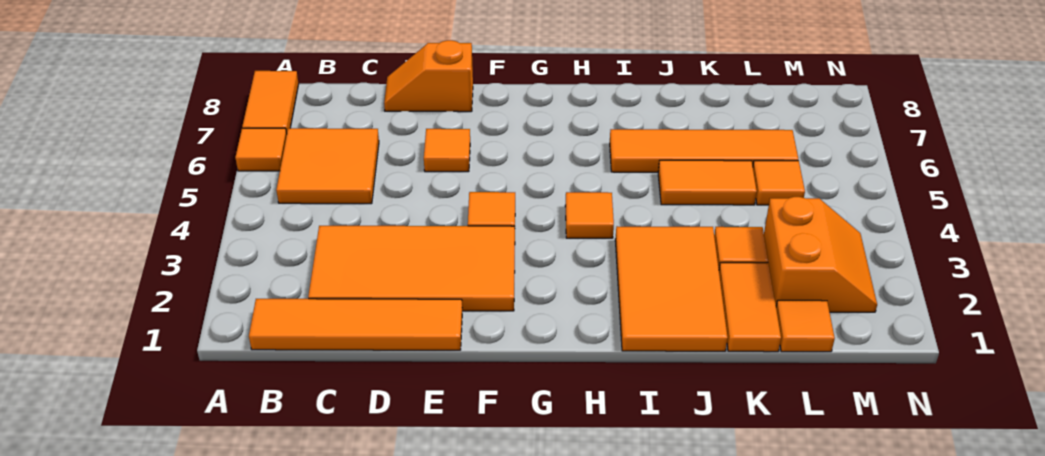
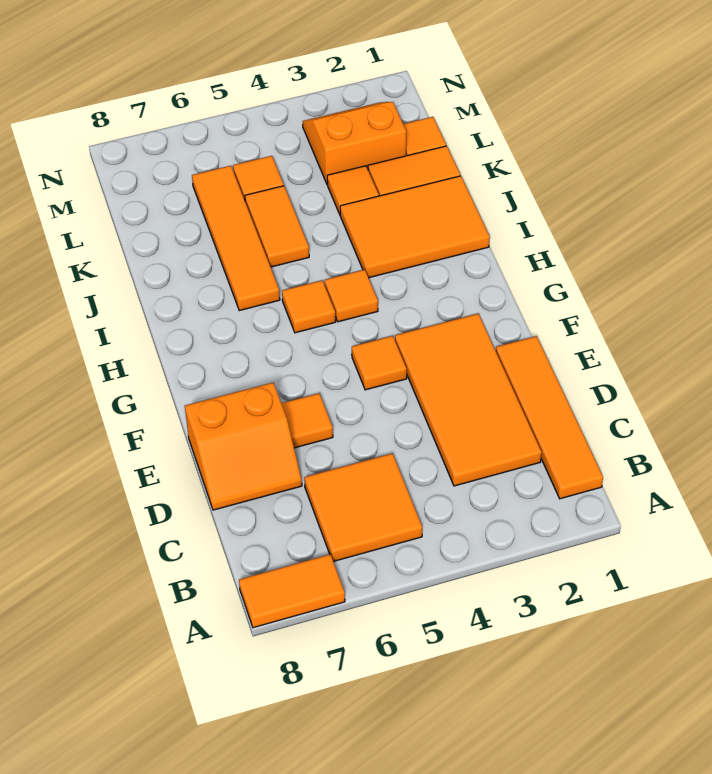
orange tile A6 level 1 -> orange tile H5 level 1
orange slope D8:E8 level 1 top E -> orange slope D7:E8 level 1 top E

